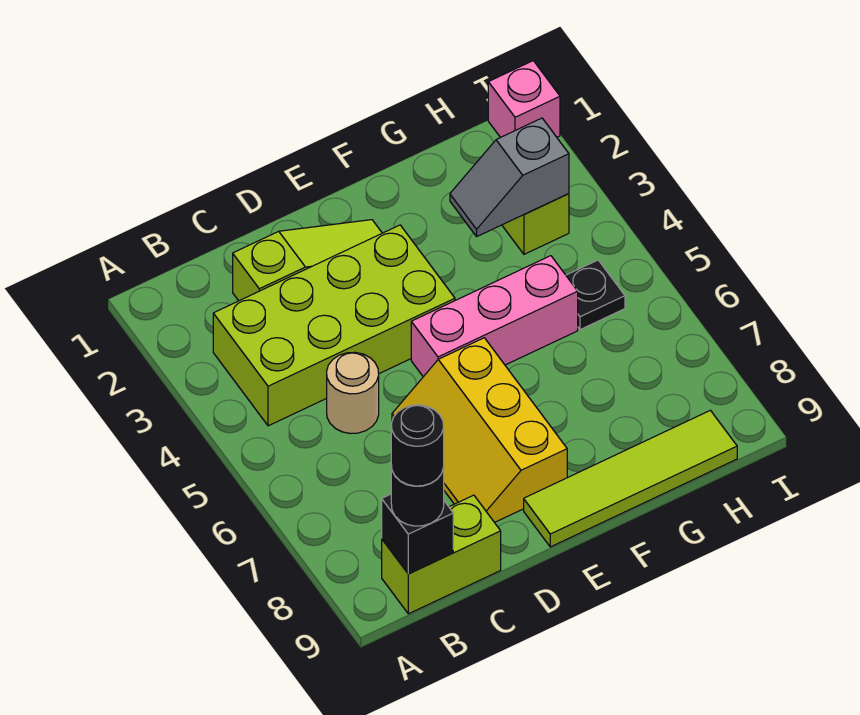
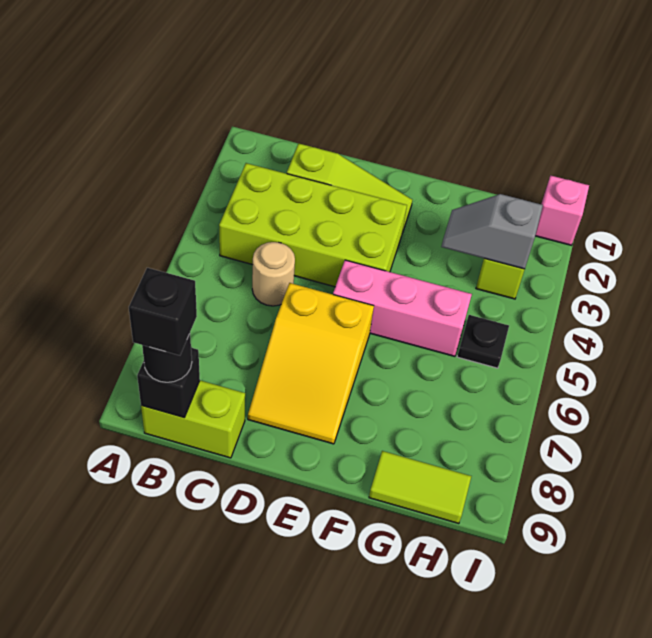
black round brick B9 level 4 -> black brick B9 level 4
yellow slope D6:E8 level 1 top E -> yellow slope D6:E8 level 1 top 6
lime tile E9:H9 level 1 -> lime tile G9:H9 level 1

